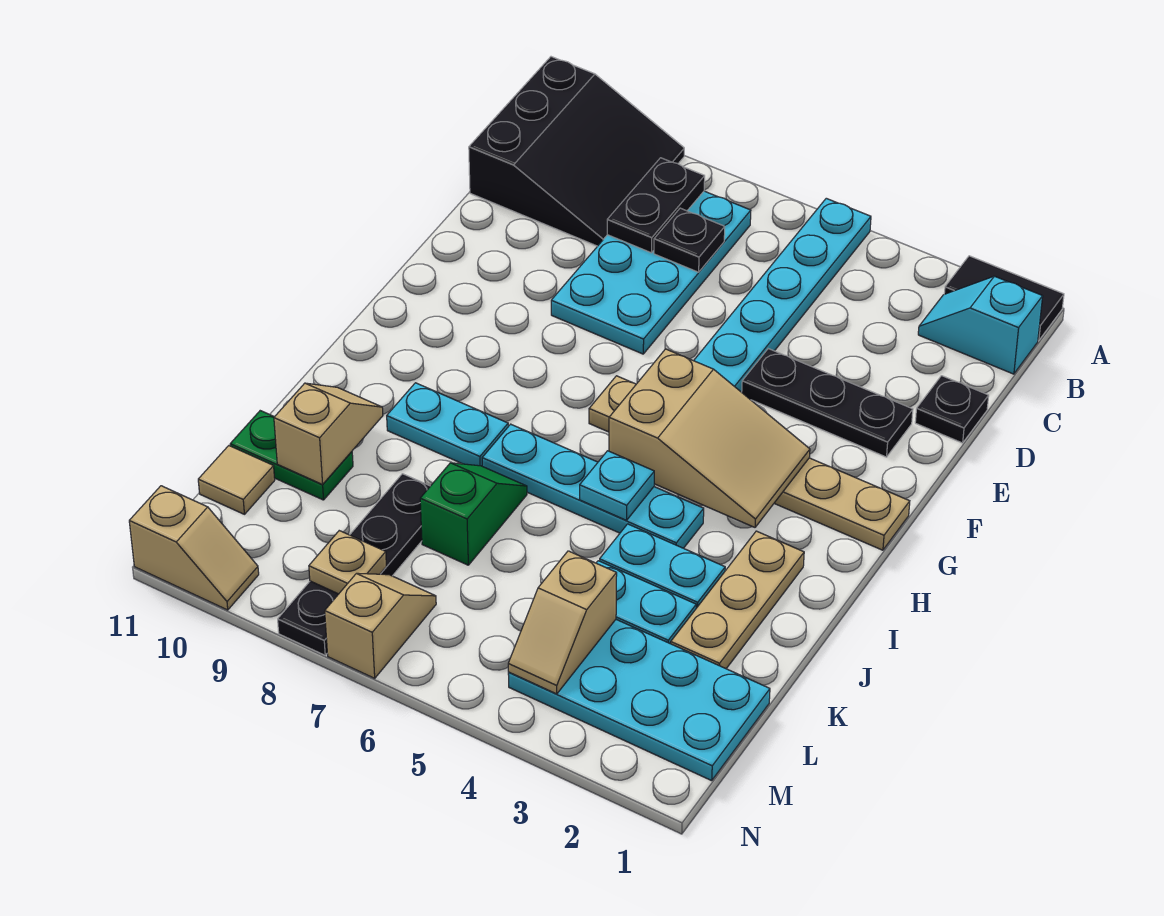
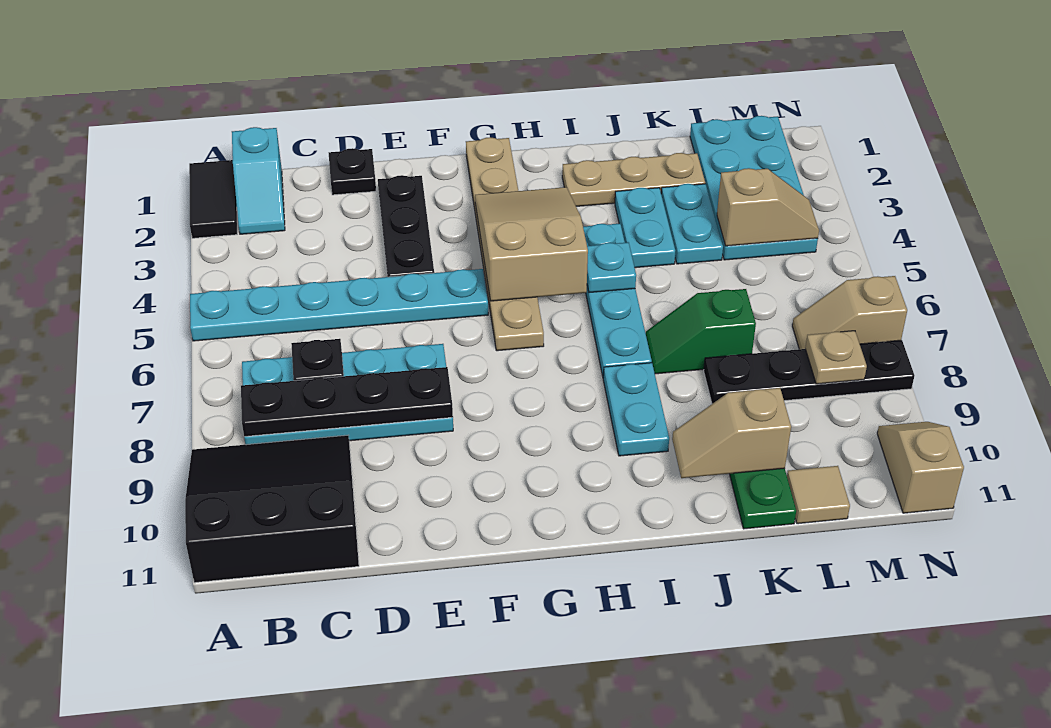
black plate B8:C8 level 2 -> black plate B8:E8 level 2

